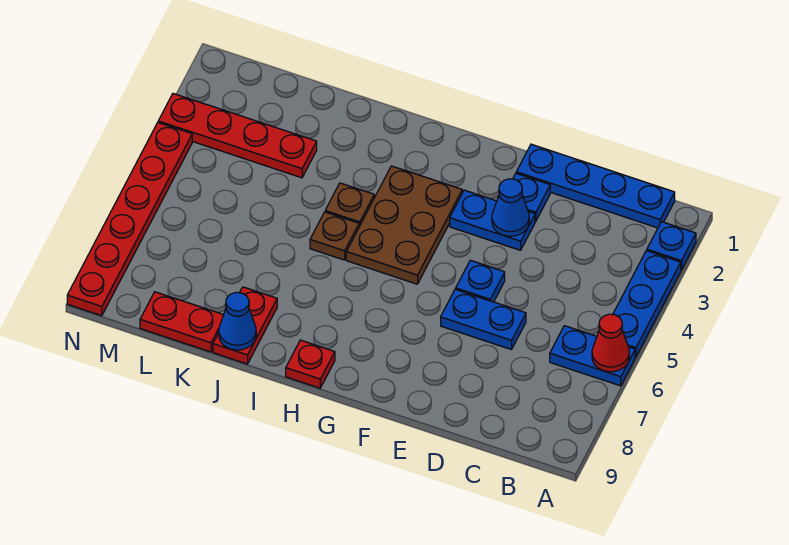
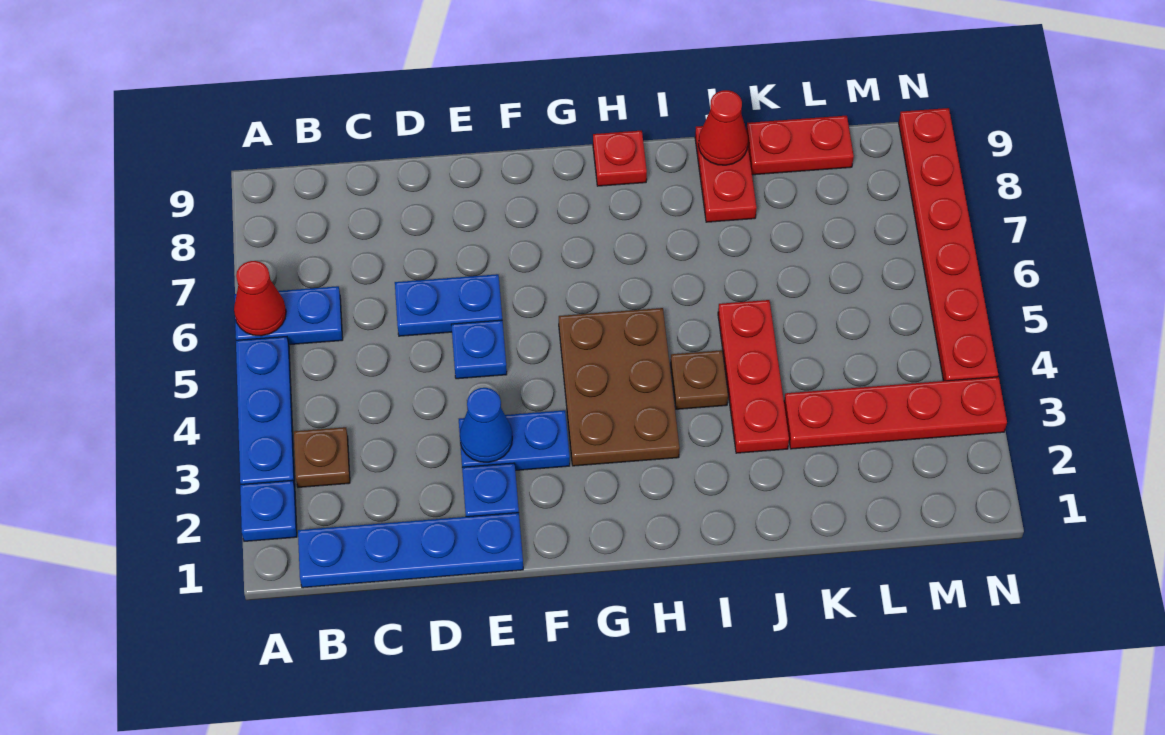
brown plate I5 level 1 -> brown plate B3 level 1
none -> red plate J3:J5 level 1
blue cone J9 level 2 -> red cone J9 level 2

